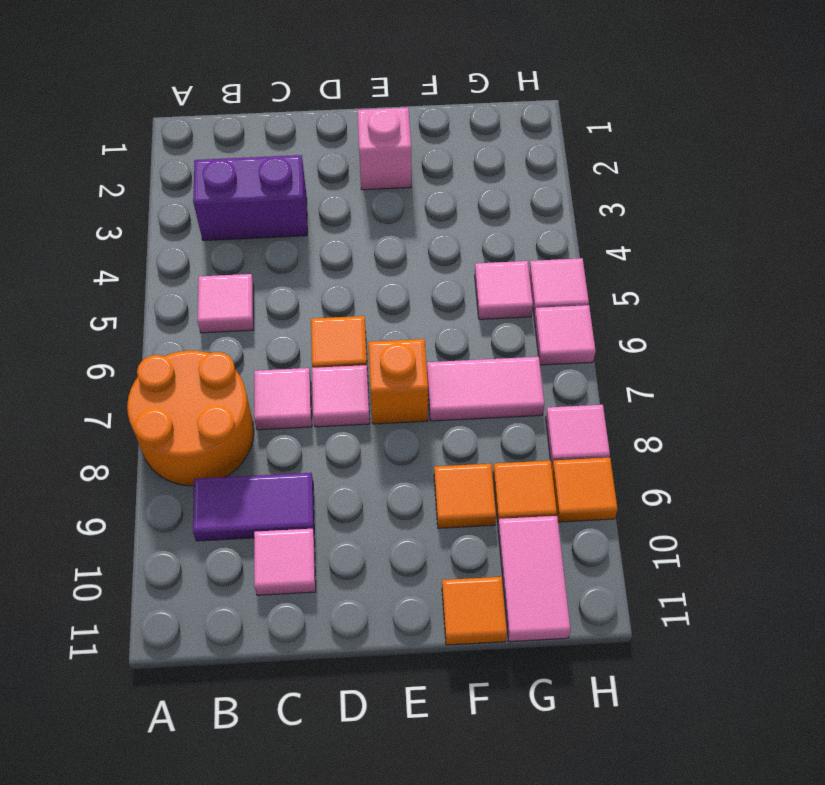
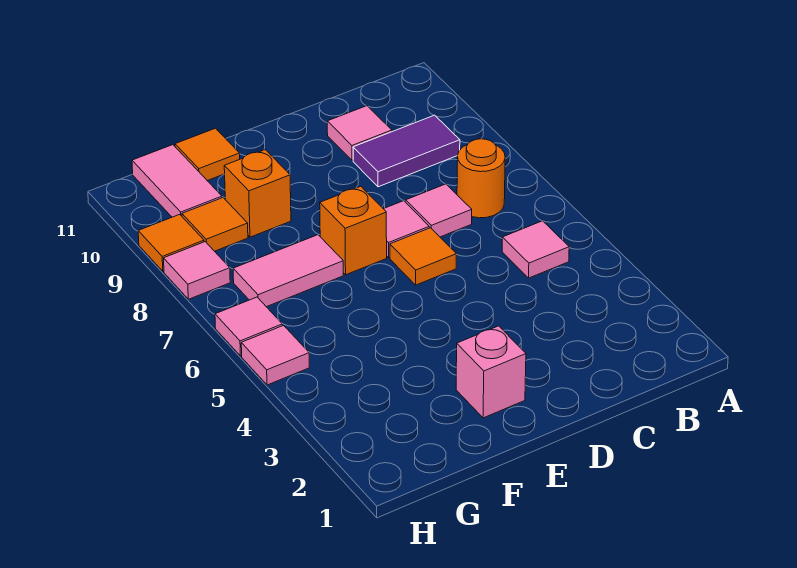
orange round brick A7:B8 level 1 -> orange round brick B7 level 1
purple brick B3:C3 level 1 -> none
orange tile F9 level 1 -> orange brick F9 level 1
pink tile G5 level 1 -> none

